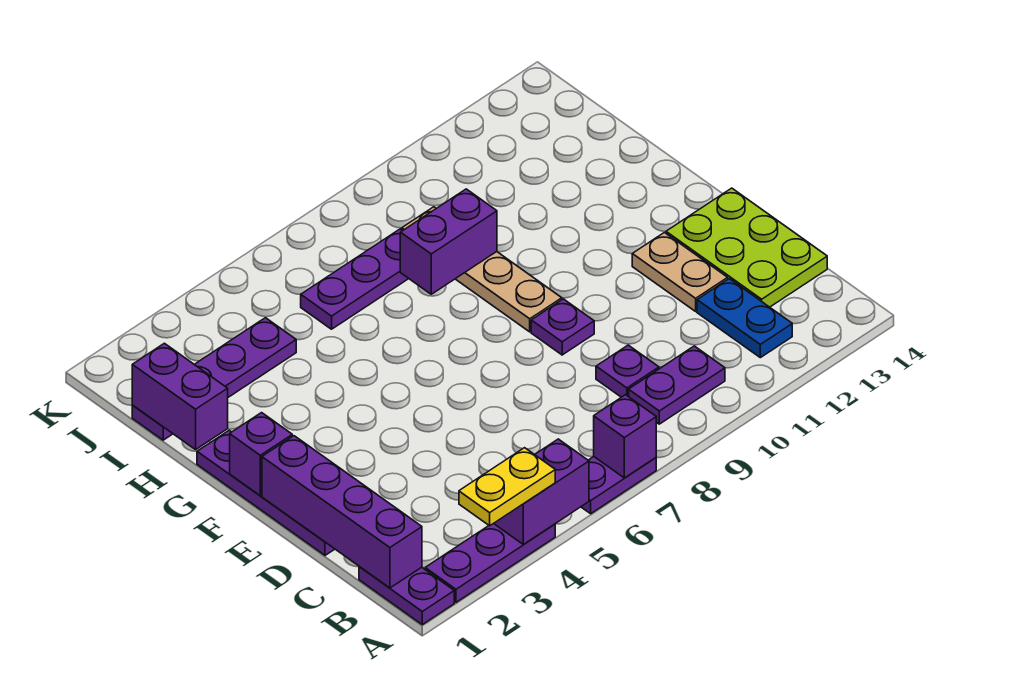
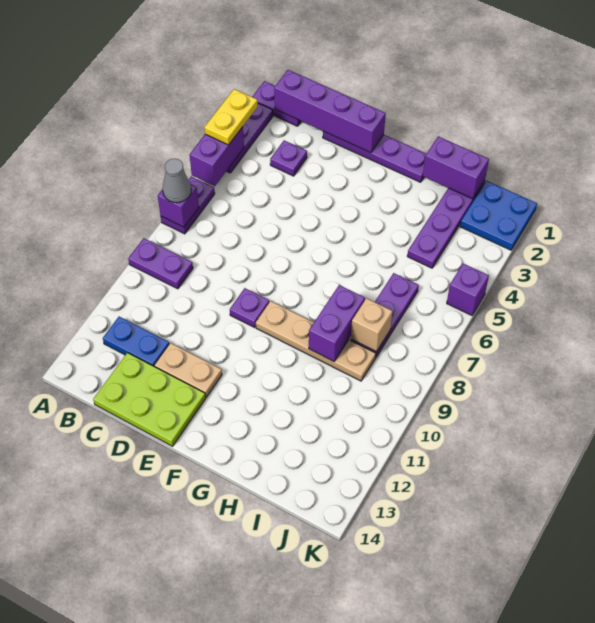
none -> grey cone A7 level 3
purple plate B9:B10 level 1 -> purple plate A9:B9 level 1
purple plate C9 level 1 -> purple plate C3 level 1
purple brick F1 level 2 -> purple brick K5 level 1
none -> tan brick I8 level 2
none -> blue plate J1:K2 level 1

